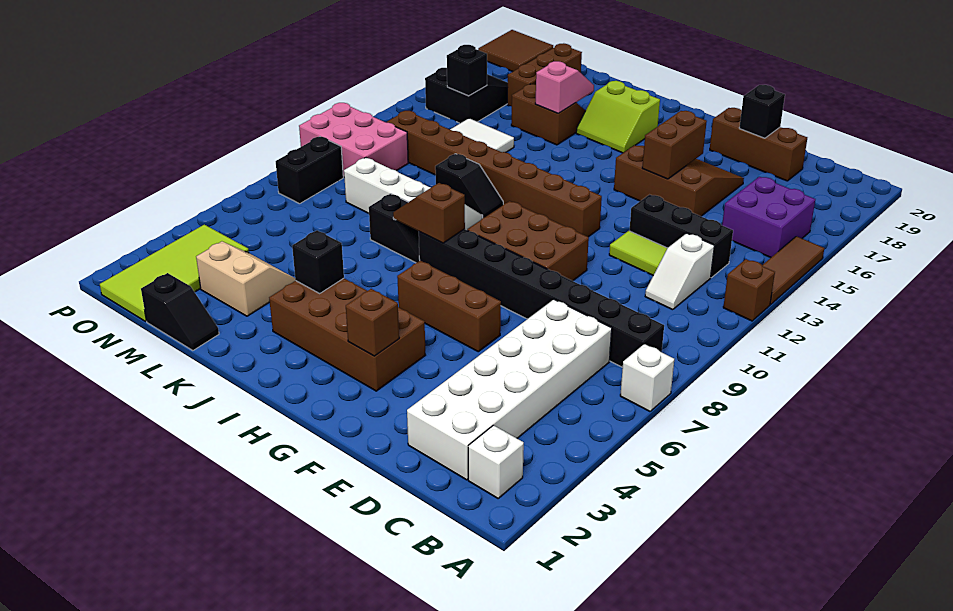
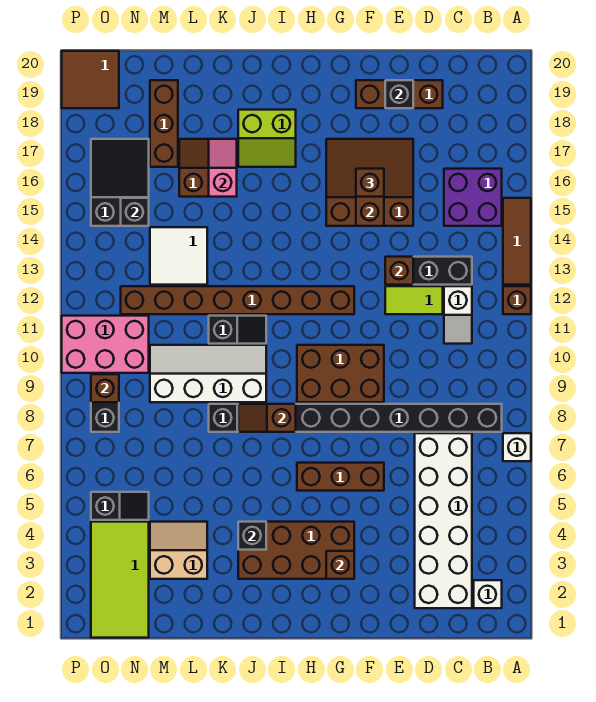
none -> brown brick E13 level 2
none -> brown brick F16 level 3
black slope L1:M1 level 1 top M -> black slope N5:O5 level 1 top O
none -> brown brick O9 level 2

